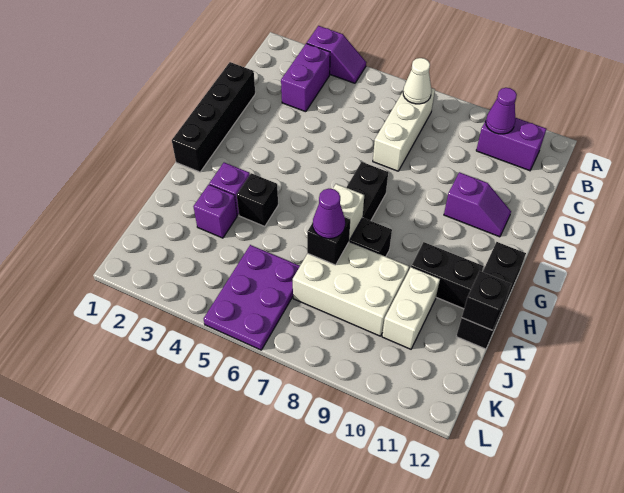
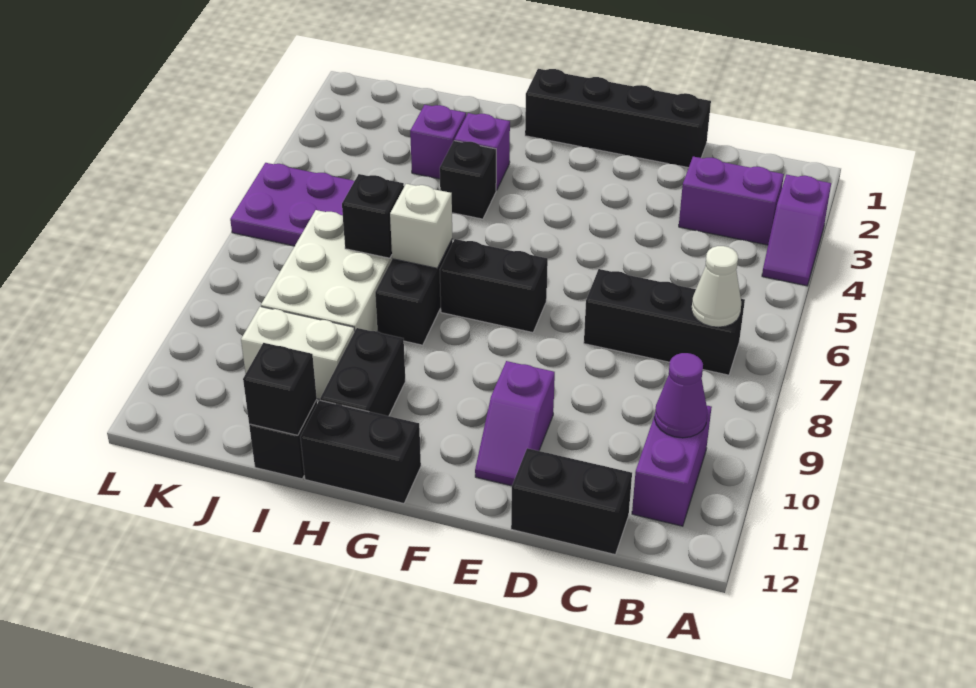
white brick B7:D7 level 1 -> black brick B7:D7 level 1
none -> black brick C12:D12 level 1
purple cone I7 level 3 -> none

